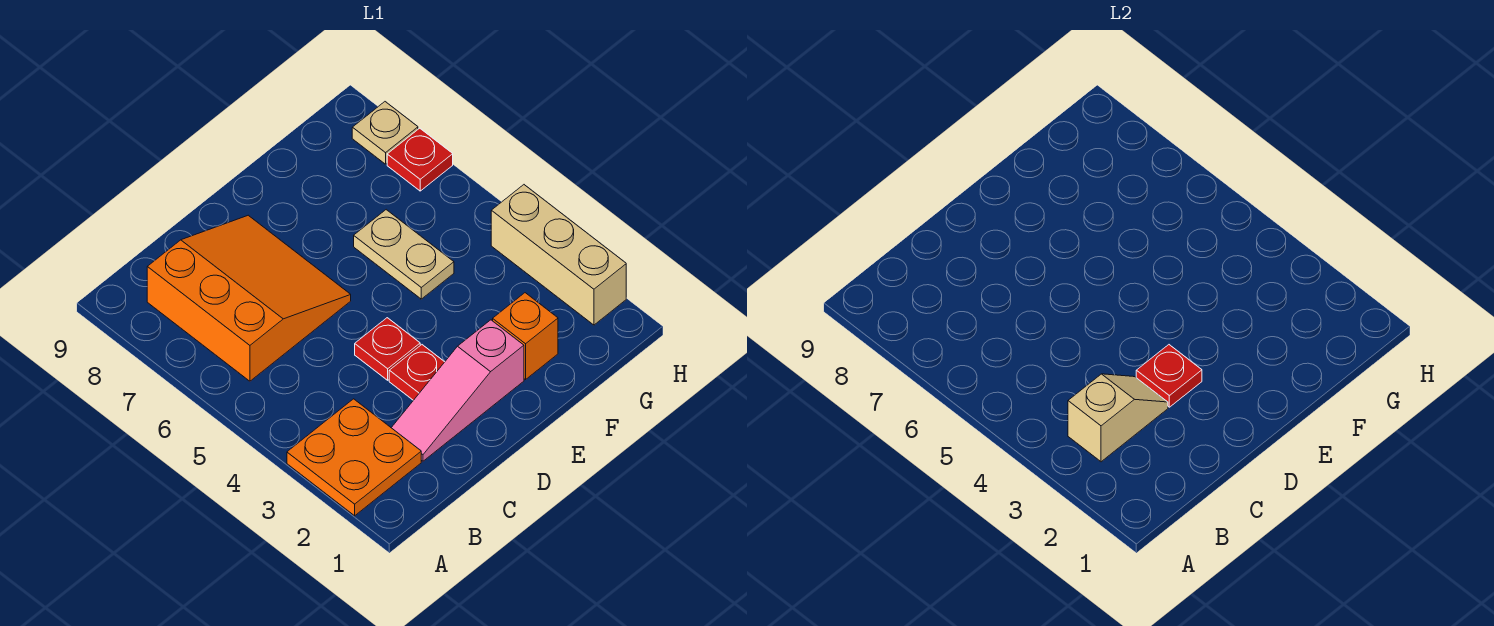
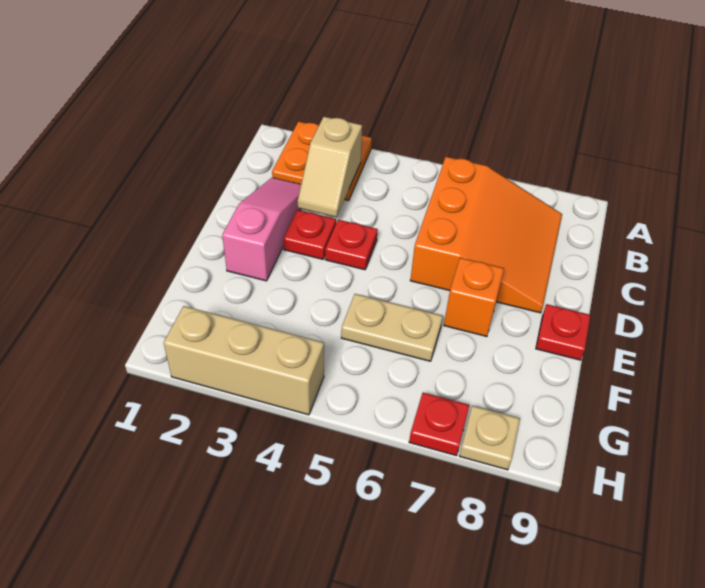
orange slope B6:D8 level 1 top B -> orange slope B6:D8 level 1 top 6
red plate D3 level 2 -> red plate E9 level 1
orange brick F2 level 1 -> orange brick E7 level 1

